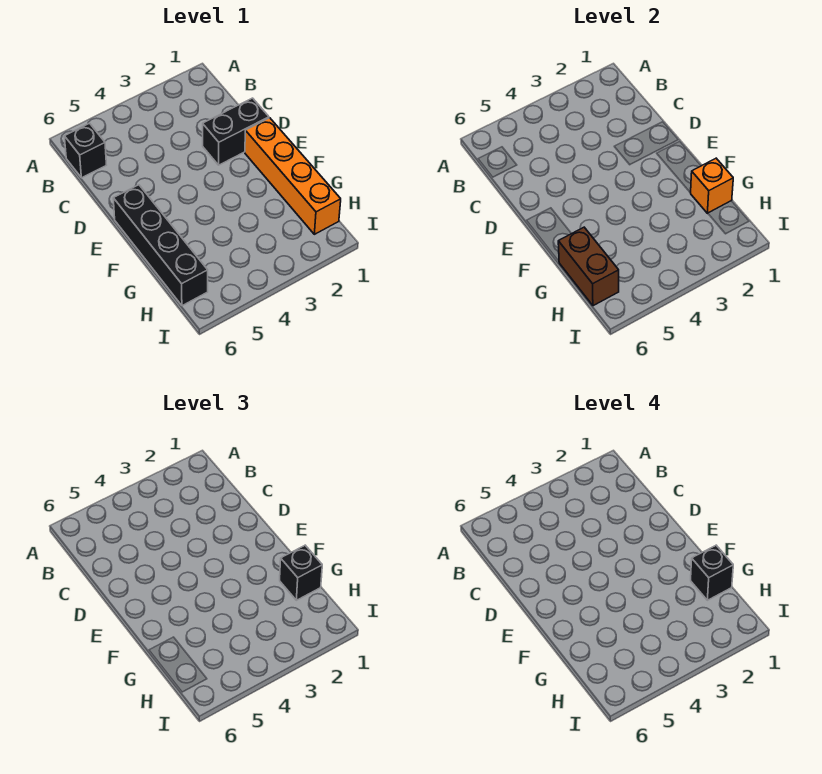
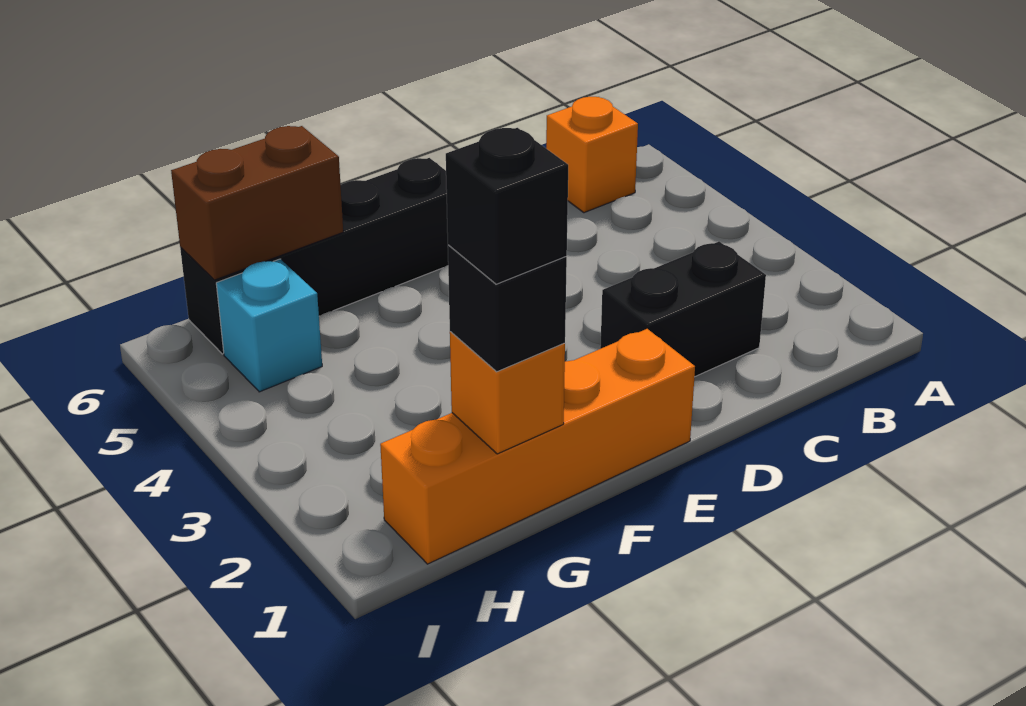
black brick B6 level 1 -> orange brick B6 level 1
black brick D1:D2 level 1 -> black brick C2:D2 level 1
none -> cyan brick H5 level 1

